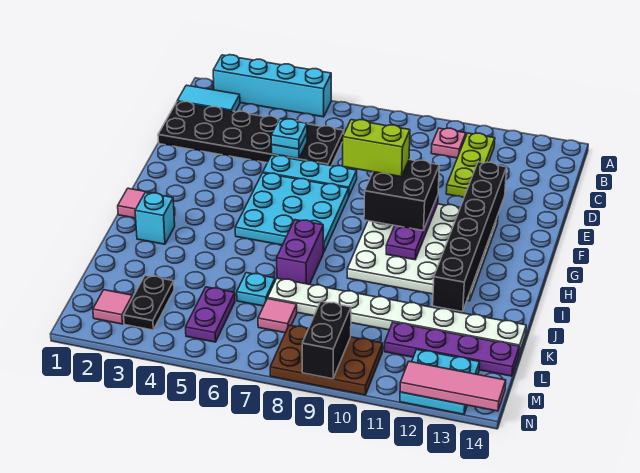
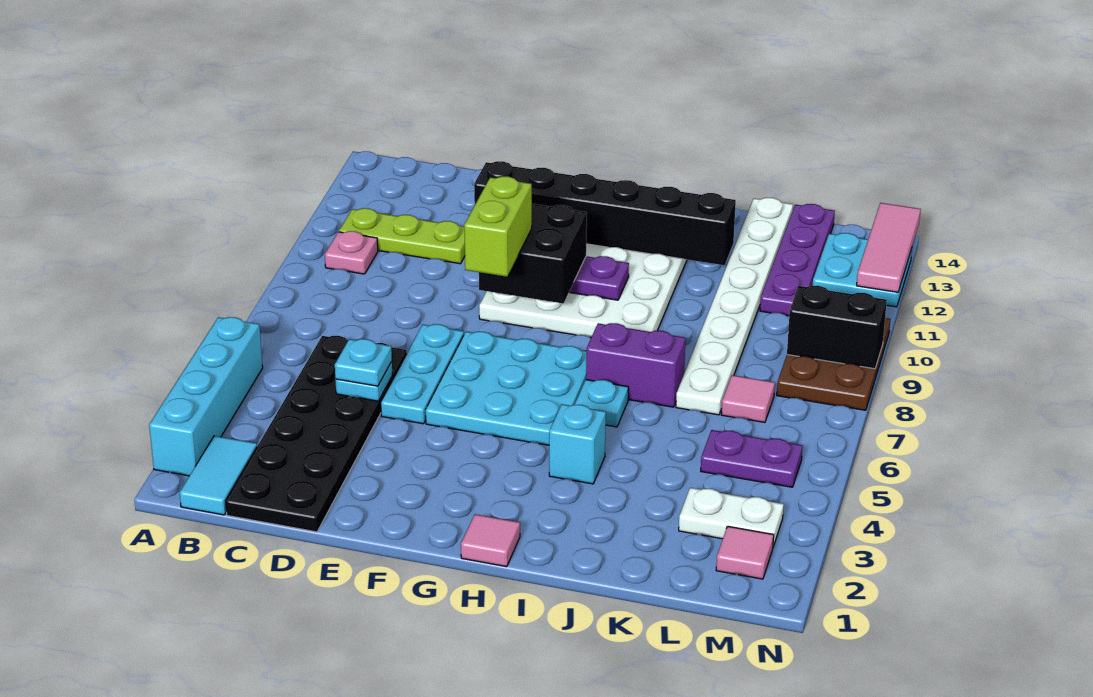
cyan brick I2 level 1 -> cyan brick I4 level 1
cyan plate K6 level 1 -> cyan plate I6 level 1
black plate L3:M3 level 1 -> white plate L3:M3 level 1

